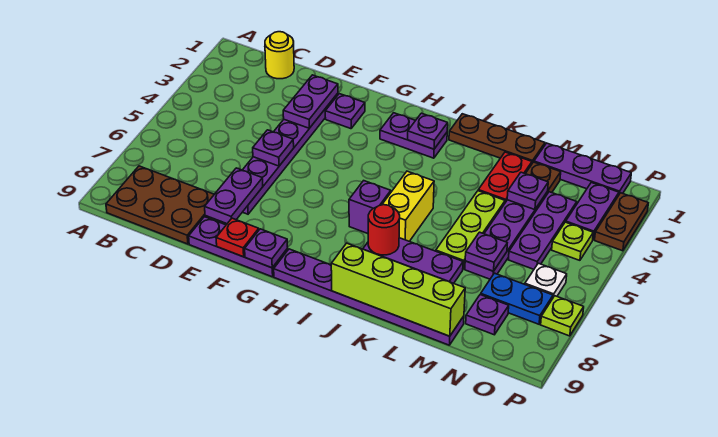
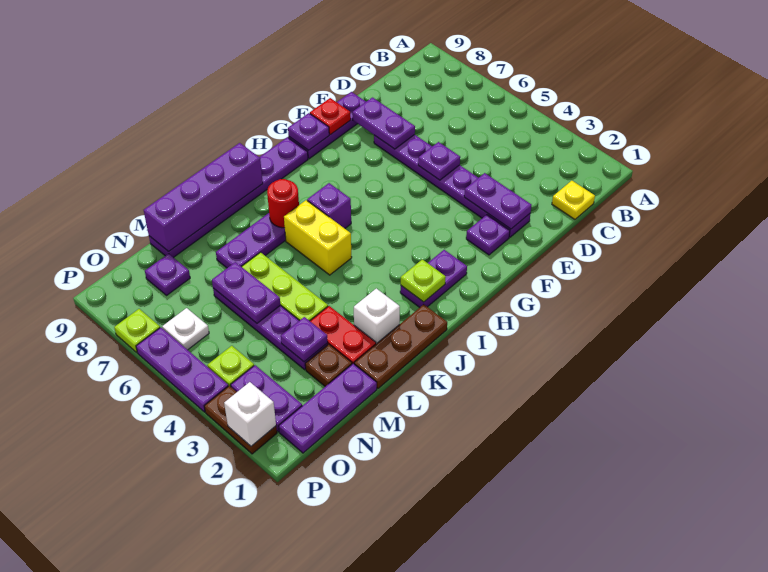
brown plate B8:D9 level 1 -> none
yellow round brick C1 level 1 -> yellow plate C1 level 1
purple plate I2 level 2 -> lime plate I2 level 2
lime brick J9:M9 level 2 -> purple brick J9:M9 level 2
none -> white brick K2 level 1
purple plate M6 level 2 -> purple plate M5:M6 level 2
purple plate N3:N5 level 1 -> purple plate P4:P6 level 1
blue plate N7:O7 level 1 -> none
none -> white brick P2 level 2

